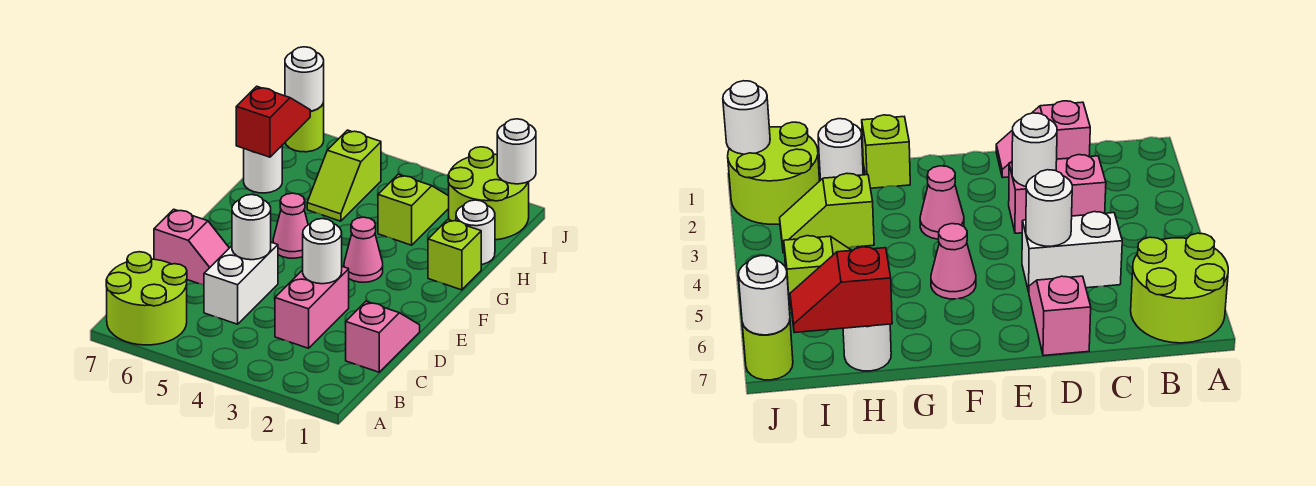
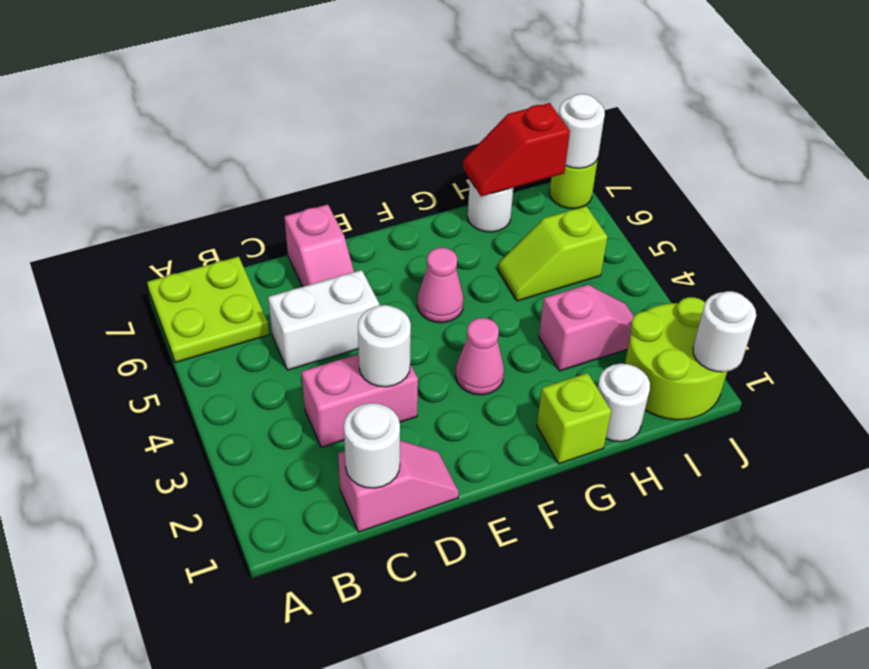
lime round brick A6:B7 level 1 -> lime plate A6:B7 level 1
white round brick D5 level 2 -> white round brick C1 level 2
lime slope H3:I3 level 1 top H -> pink slope H3:I3 level 1 top H
red slope H7:I7 level 2 top H -> red slope H7:I7 level 2 top I

